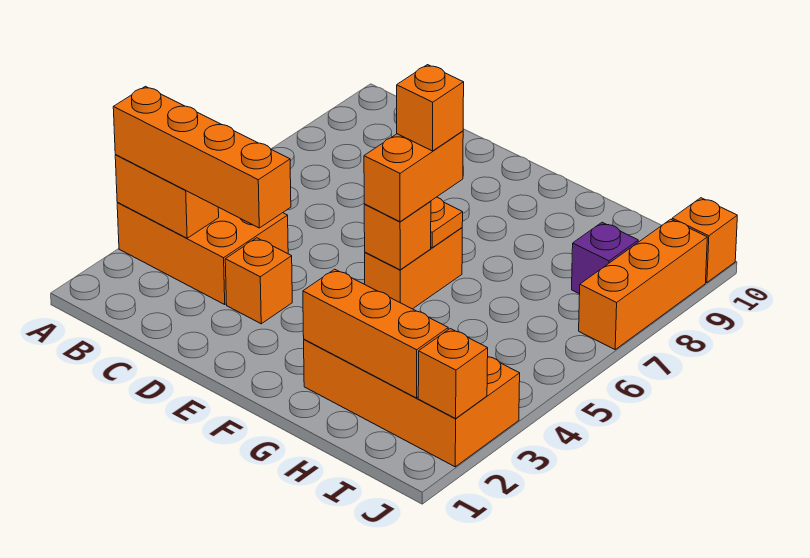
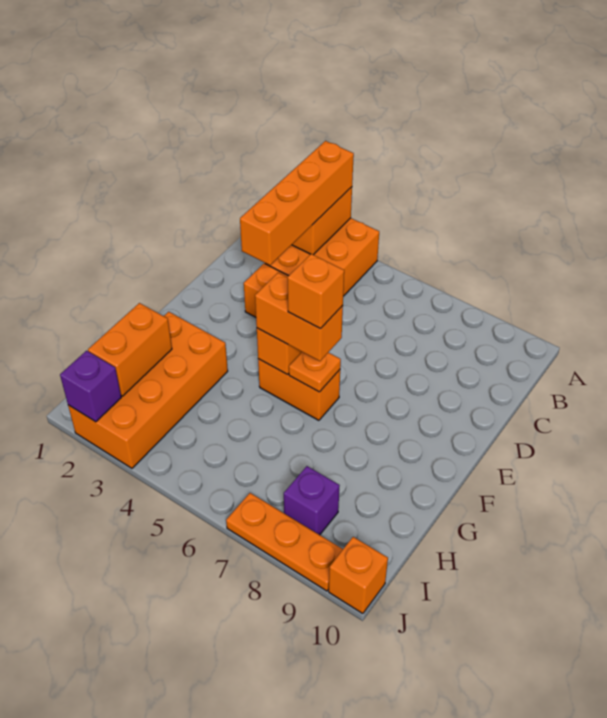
orange brick G2:I2 level 2 -> orange brick H2:I2 level 2
orange brick J2 level 2 -> purple brick J2 level 2
orange brick J7:J9 level 1 -> orange plate J7:J9 level 1

